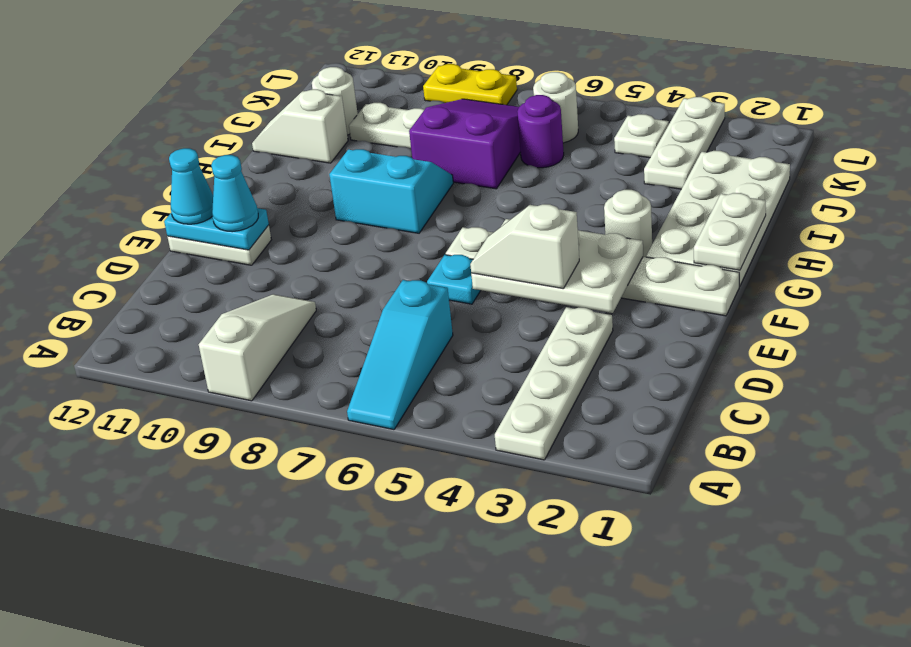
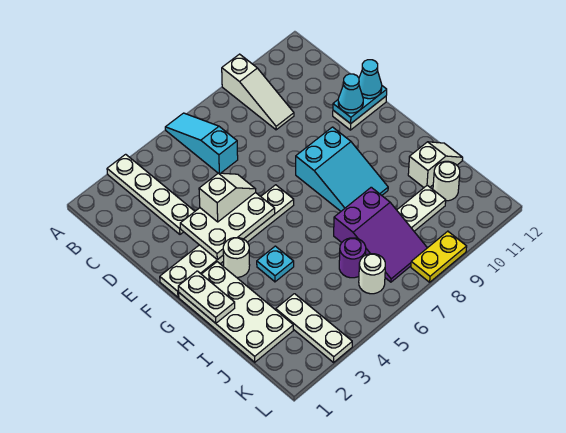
cyan plate E6 level 1 -> cyan plate H4 level 1
cyan slope G8:H9 level 1 top G -> cyan slope F8:H9 level 1 top F
white plate K4 level 1 -> none

